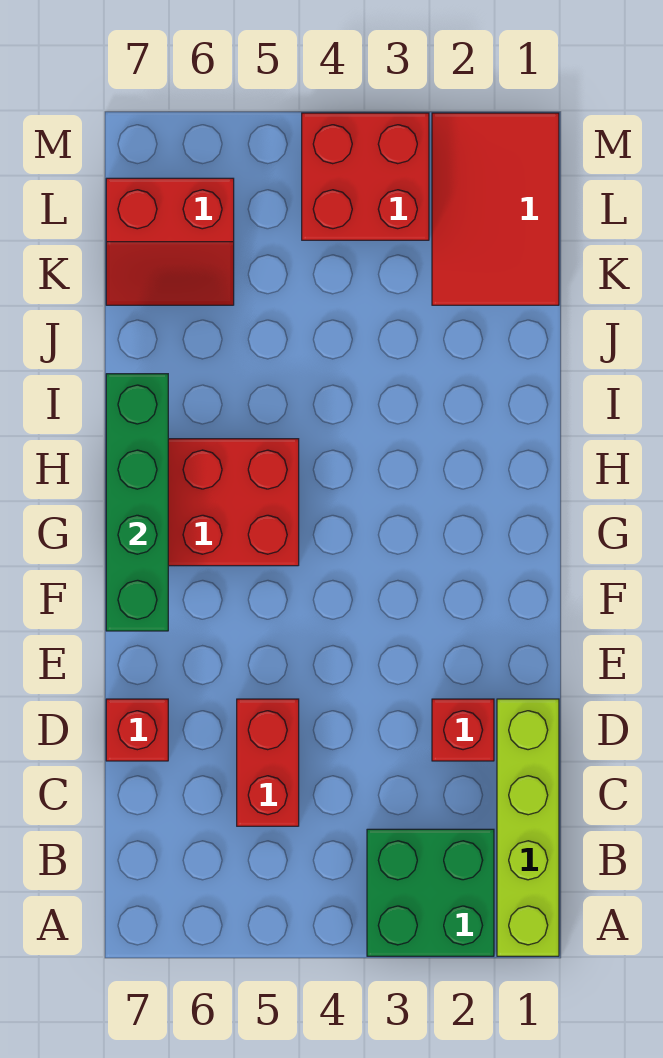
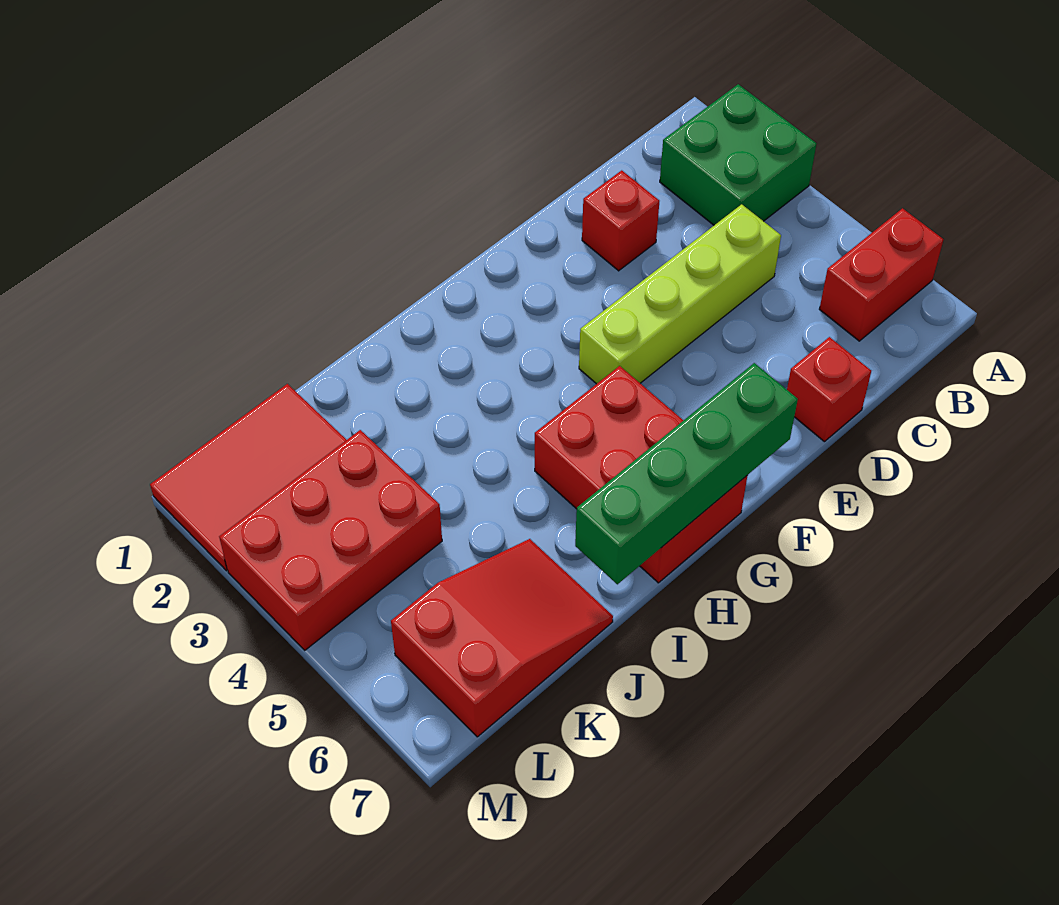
lime brick A1:D1 level 1 -> lime brick C4:F4 level 1
red brick C5:D5 level 1 -> red brick A6:B6 level 1
red slope K6:L7 level 1 top L -> red slope J6:L7 level 1 top L
red brick L3:M4 level 1 -> red brick K3:M4 level 1

